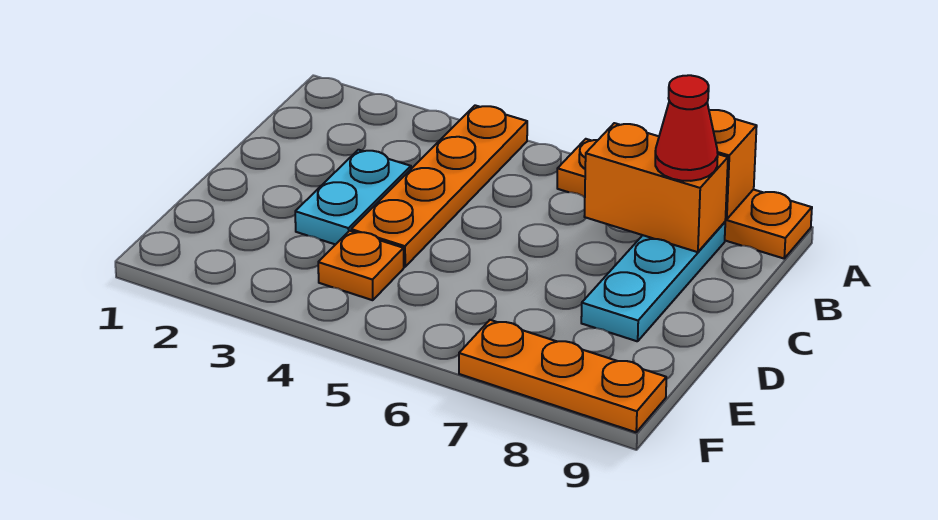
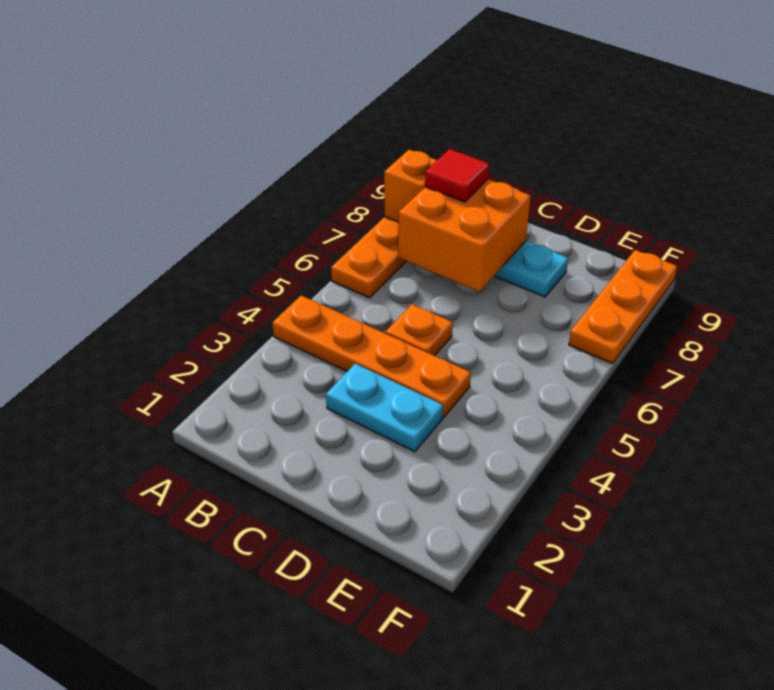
orange brick B7:B8 level 2 -> orange brick B7:C8 level 2
red cone B8 level 3 -> red tile B8 level 3
orange plate E4 level 1 -> orange plate C5 level 1

